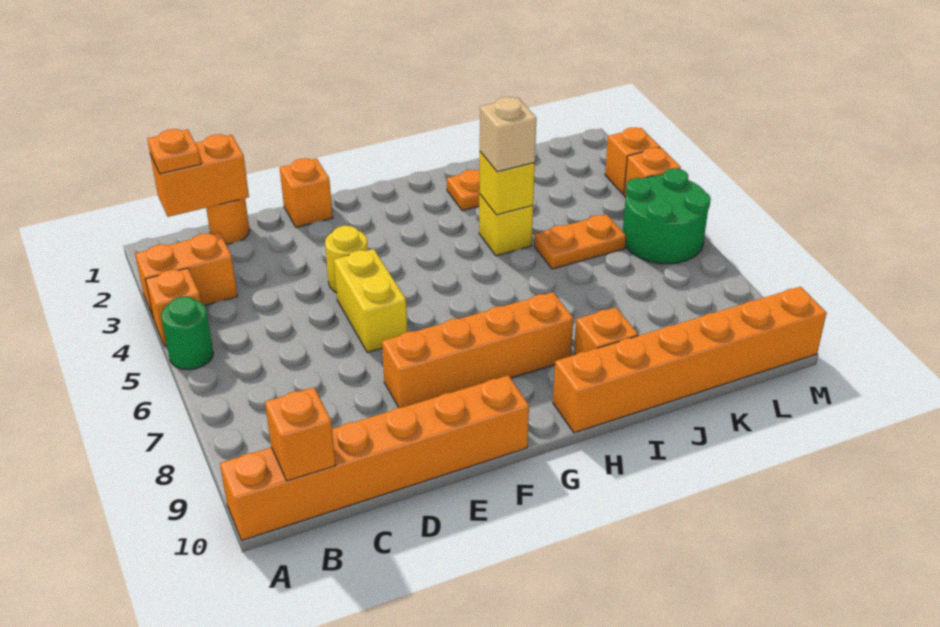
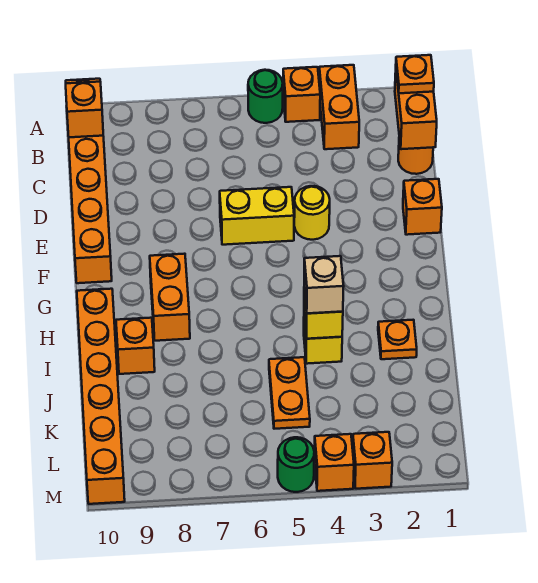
orange brick E8:H8 level 1 -> orange brick G8:H8 level 1
green round brick L5:M6 level 1 -> green round brick M5 level 1

